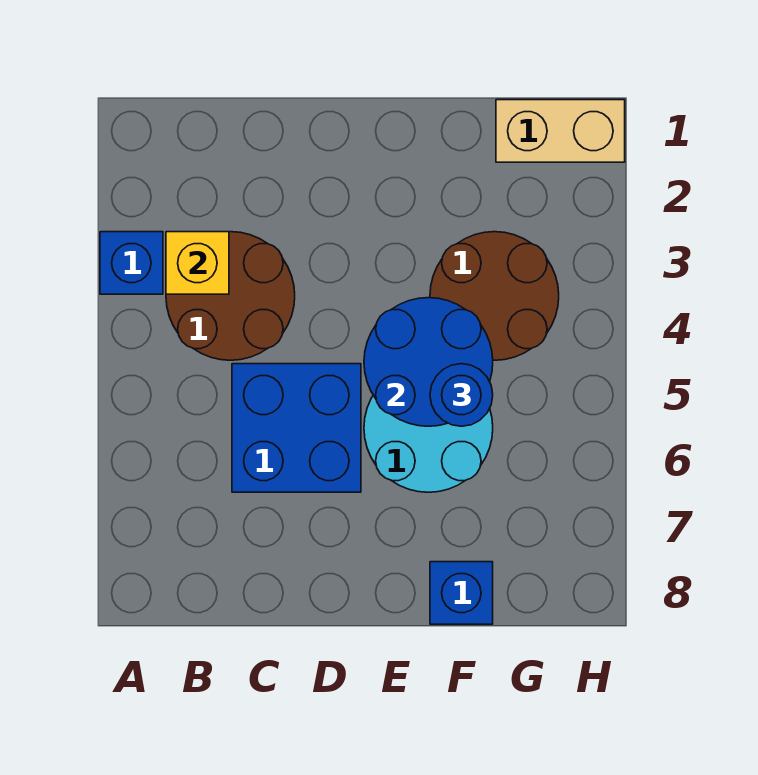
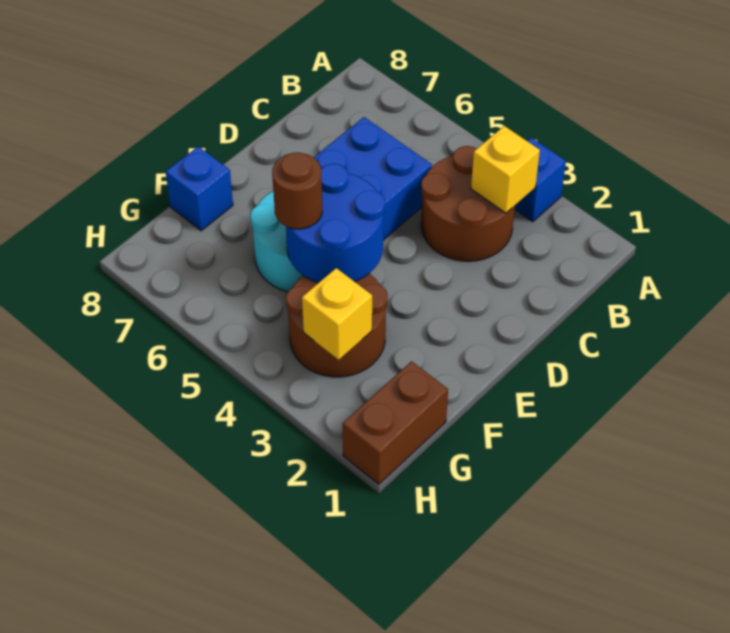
blue round brick F5 level 3 -> brown round brick F5 level 3
tan brick G1:H1 level 1 -> brown brick G1:H1 level 1
none -> yellow brick G3 level 2

